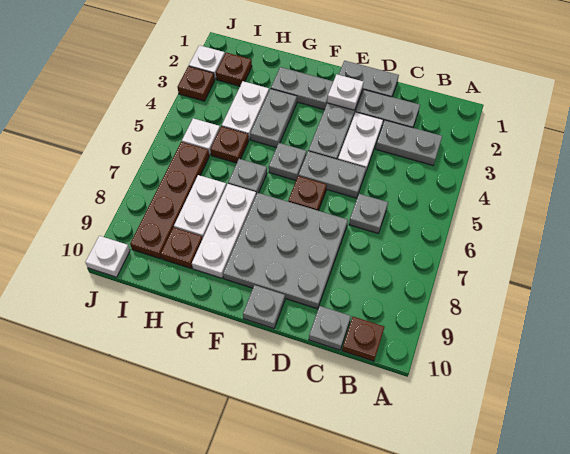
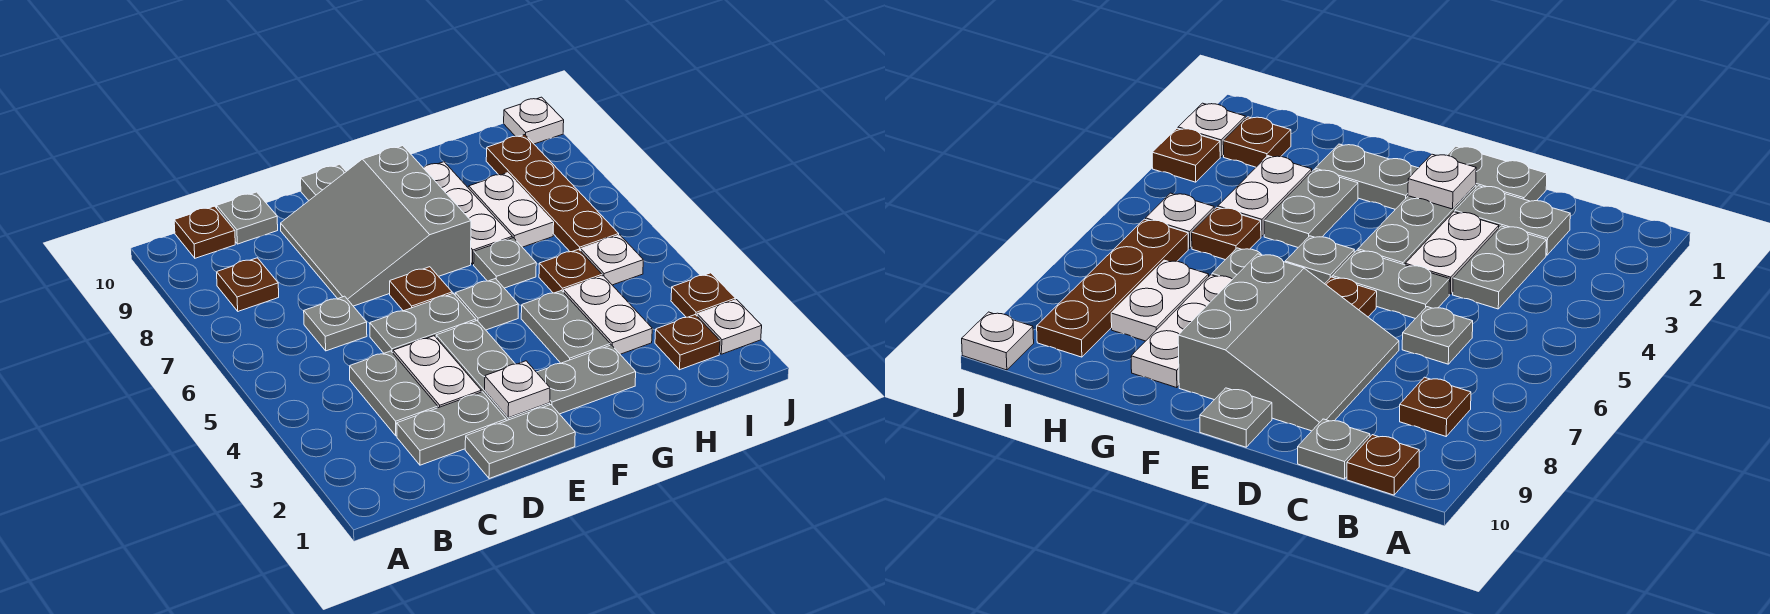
grey plate B3:C3 level 1 -> grey plate C3:C4 level 1
grey plate D7:F9 level 1 -> grey slope D7:F9 level 1 top F
brown plate H9 level 1 -> brown plate B8 level 1

